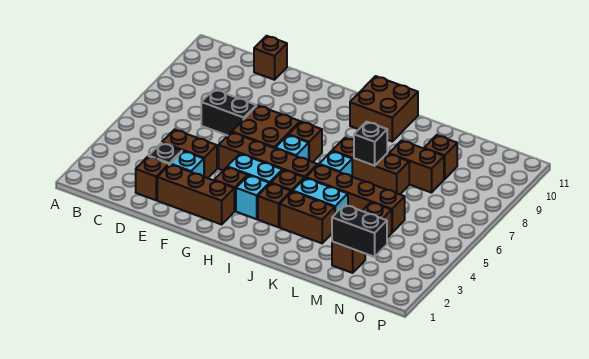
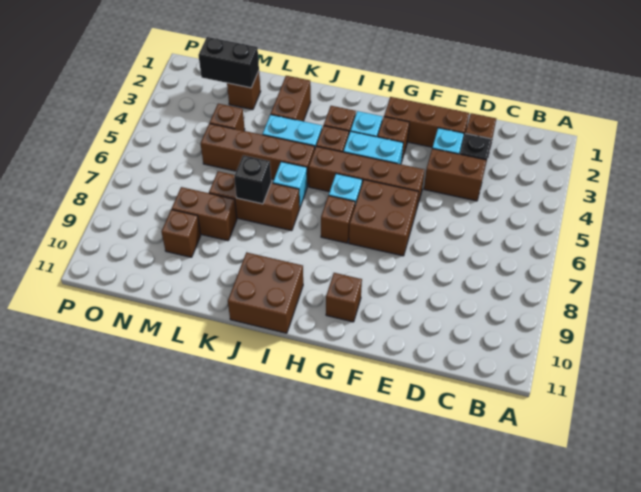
black brick D7:E7 level 1 -> none
brown brick D11 level 1 -> brown brick G10 level 1
brown brick J3:K3 level 1 -> brown brick K2:K3 level 1

